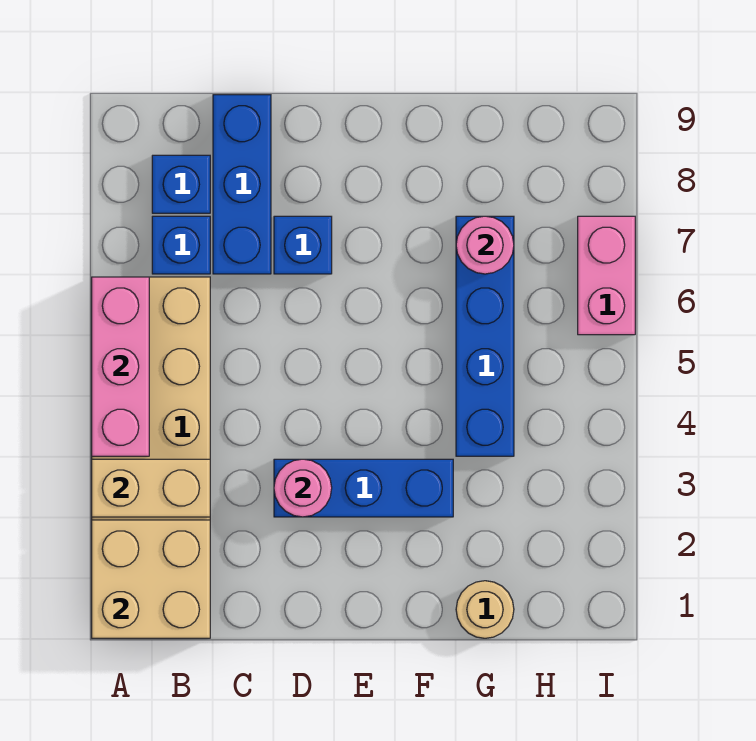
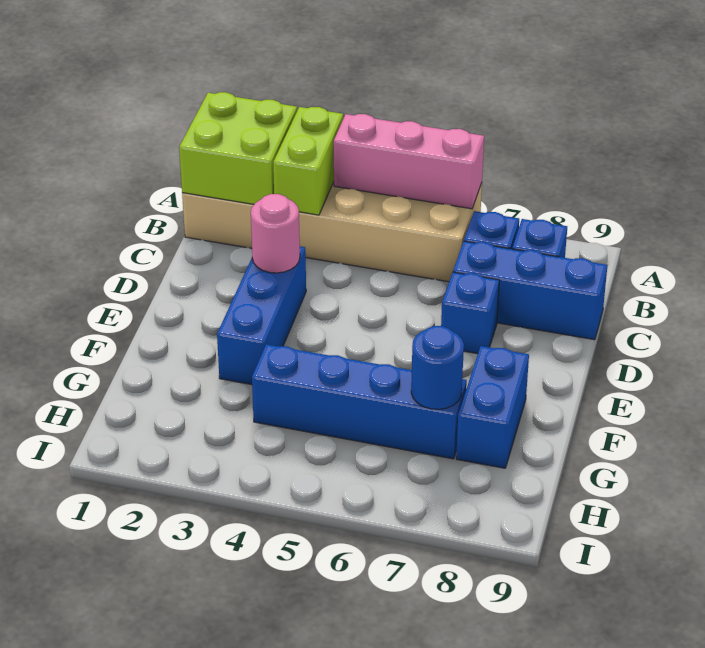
tan brick A1:B2 level 2 -> lime brick A1:B2 level 2
tan brick A3:B3 level 2 -> lime brick A3:B3 level 2
none -> blue brick F8:G8 level 1
tan round brick G1 level 1 -> none
pink round brick G7 level 2 -> blue round brick G7 level 2
pink brick I6:I7 level 1 -> none

